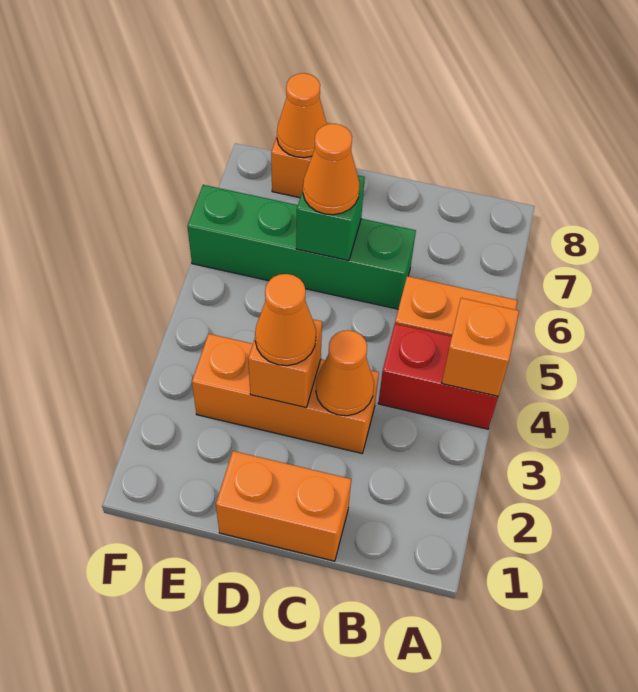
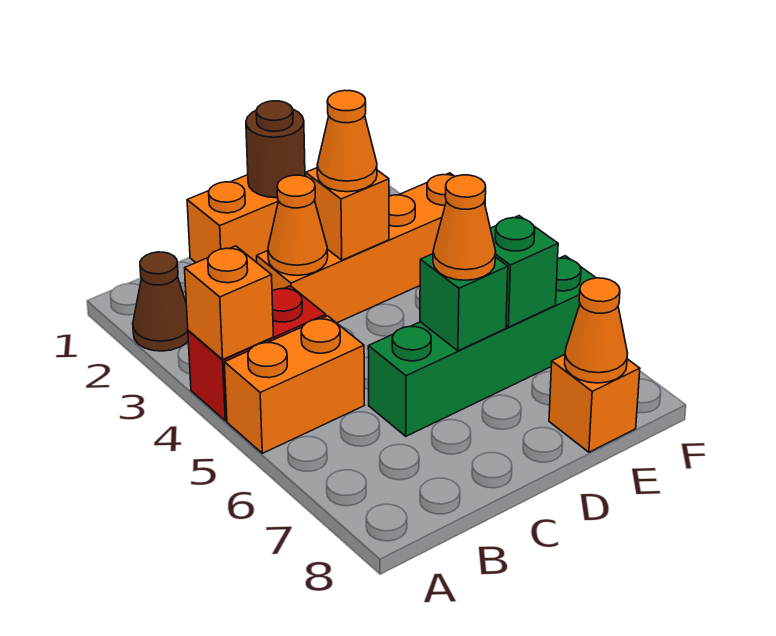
none -> brown cone A2 level 1
orange brick C3:E3 level 1 -> orange brick C3:F3 level 1
none -> brown round brick D1 level 2
none -> green brick E6 level 2

